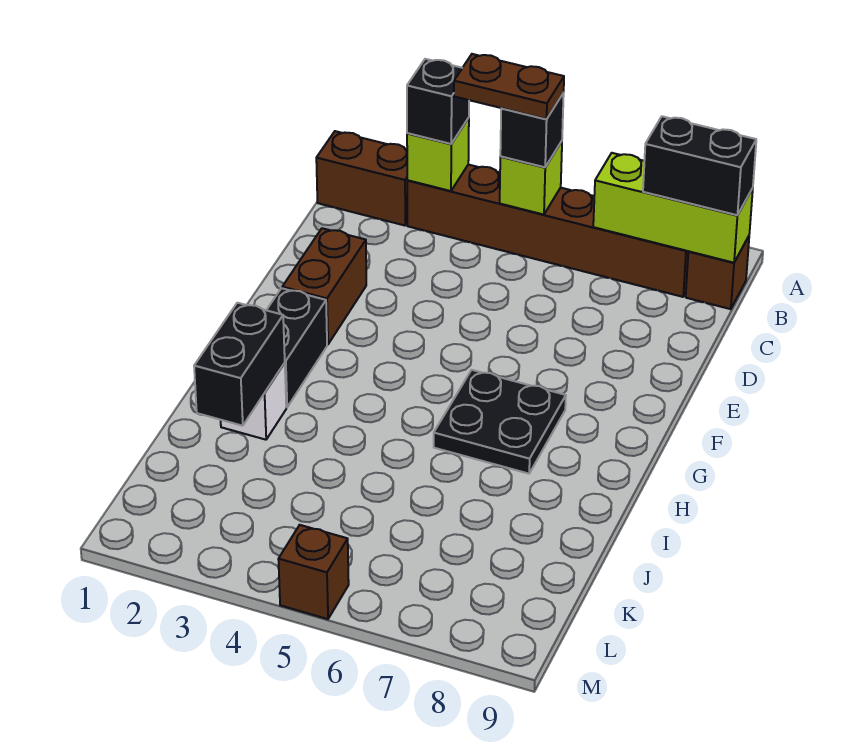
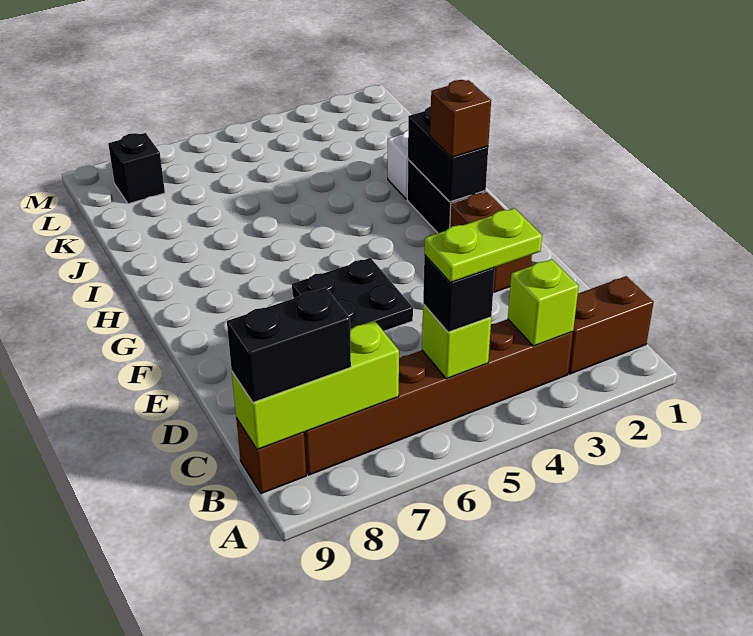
black brick B3 level 3 -> black brick L8 level 1
brown plate B4:B5 level 4 -> lime plate B4:B5 level 4
black plate G6:H7 level 1 -> black plate E5:F6 level 1
black brick I2:J2 level 2 -> black brick G2:H2 level 2
brown brick M5 level 1 -> brown brick G2 level 3

